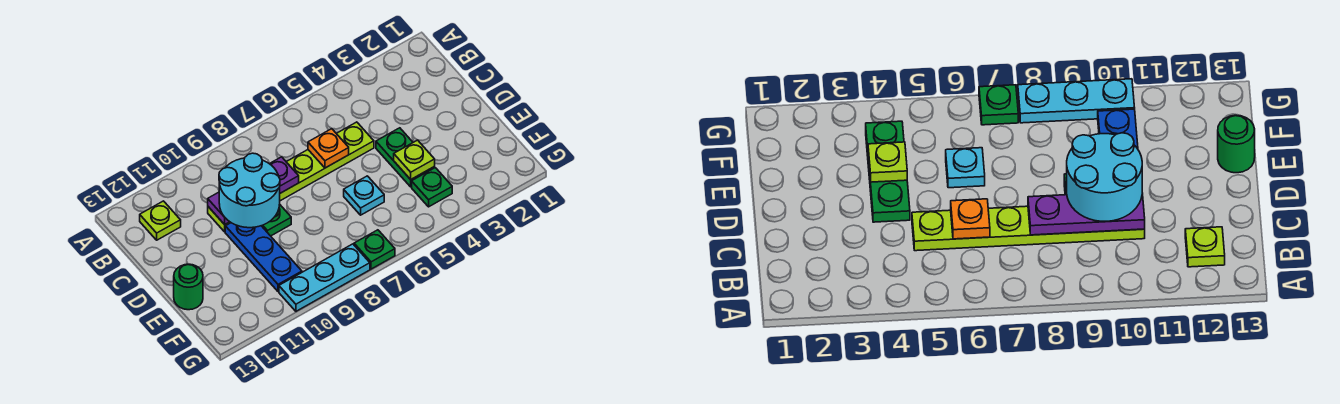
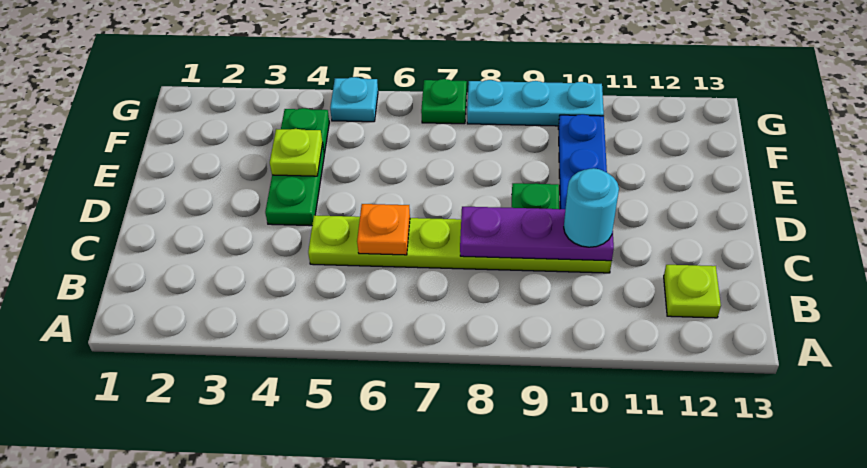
cyan round brick C9:D10 level 3 -> cyan round brick C10 level 3
cyan plate E6 level 1 -> cyan plate G5 level 1
green round brick E13 level 1 -> none

